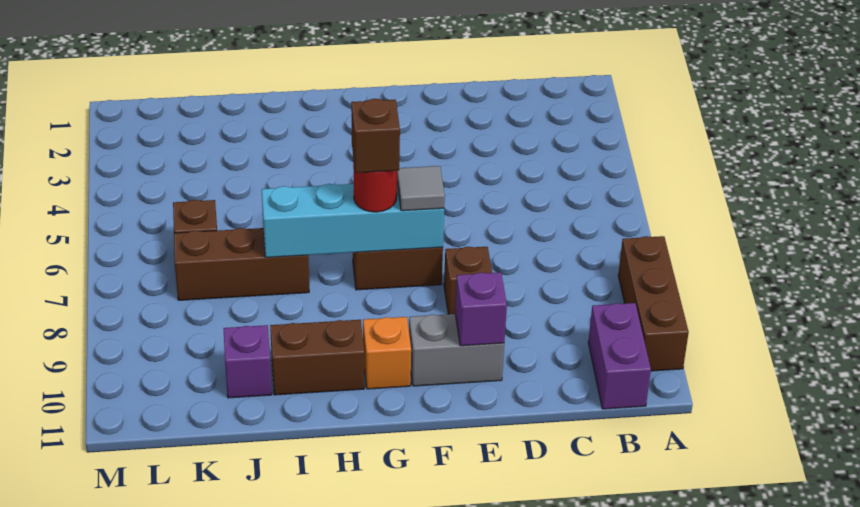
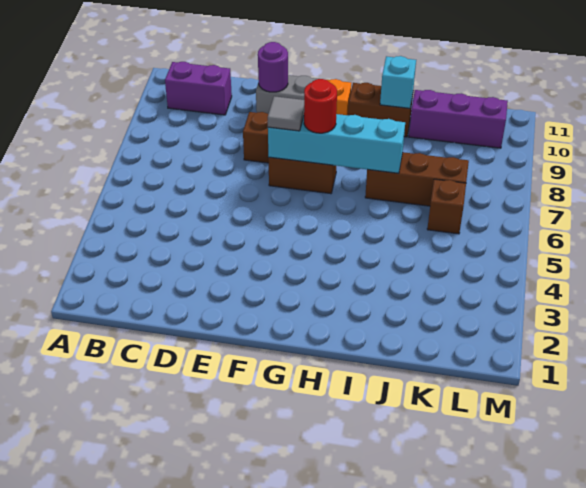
brown brick A8:A10 level 1 -> none
purple brick B10:B11 level 1 -> purple brick B10:C10 level 1
purple brick E10 level 2 -> purple round brick E10 level 2
brown brick G7 level 4 -> none
none -> cyan brick I10 level 2
purple brick J10 level 1 -> purple brick J10:L10 level 1

